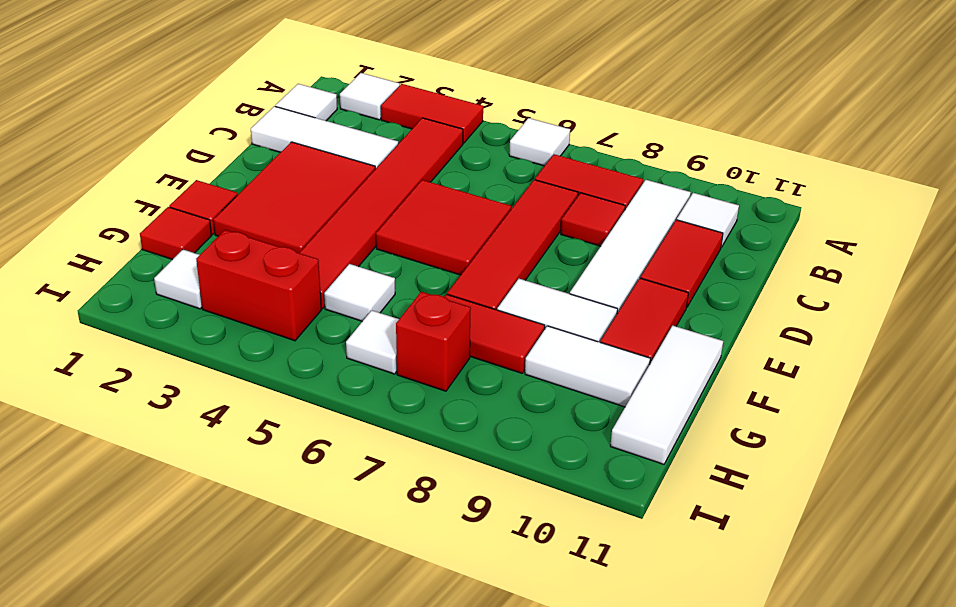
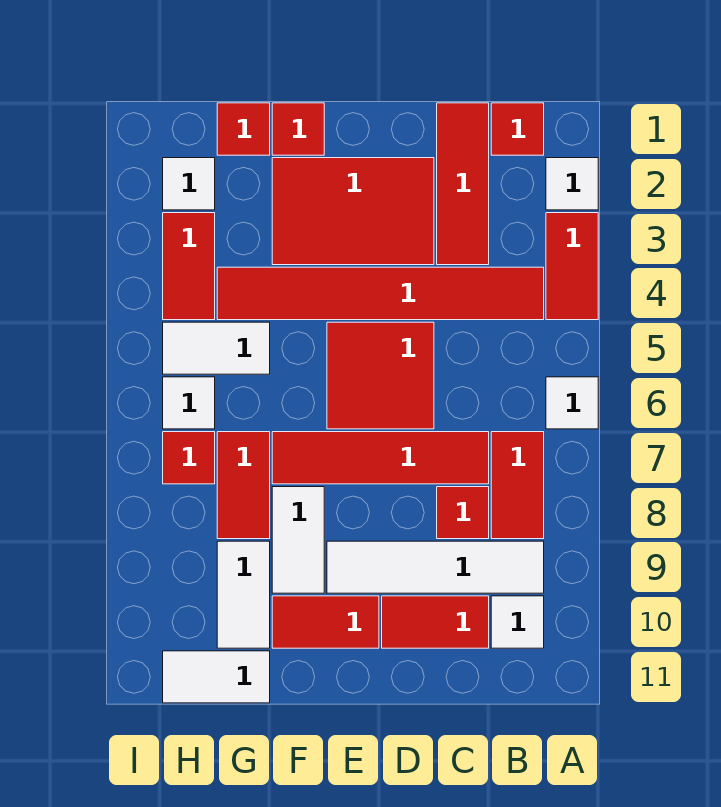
white tile B1 level 1 -> red tile B1 level 1
white tile C1:C3 level 1 -> red tile C1:C3 level 1
white tile F11:H11 level 1 -> white tile G11:H11 level 1
white tile G5 level 1 -> white tile G5:H5 level 1
red brick H3:H4 level 1 -> red tile H3:H4 level 1
red brick H7 level 1 -> red tile H7 level 1

